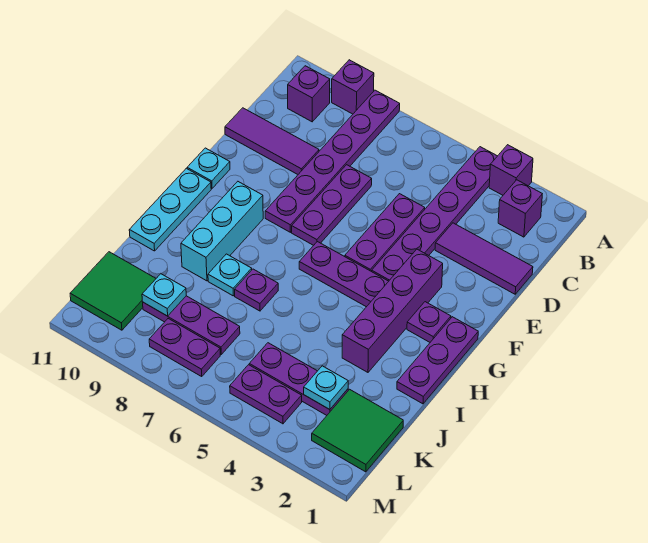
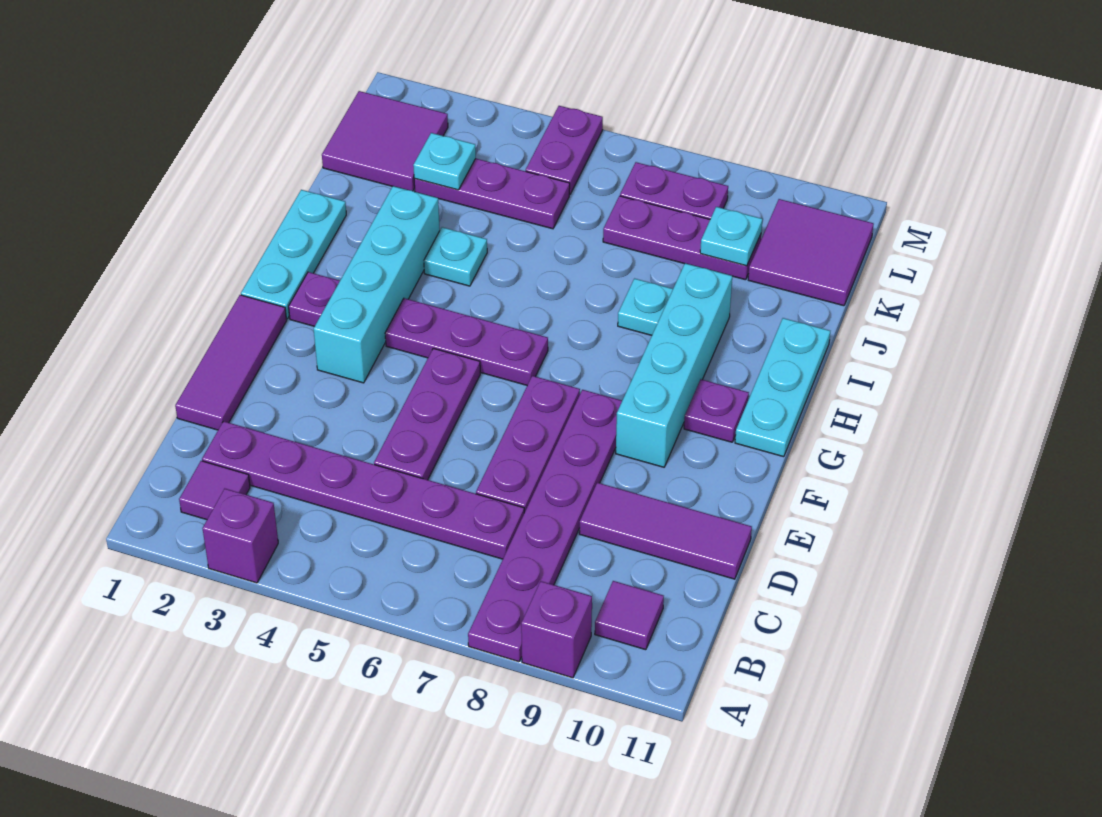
purple plate A4:F4 level 1 -> purple plate C2:C7 level 1
purple brick B2 level 1 -> purple tile B2 level 1
purple brick B10 level 1 -> purple tile B10 level 1
purple tile D1:D3 level 1 -> purple tile D1:F1 level 1
purple brick F3:I3 level 1 -> cyan brick F3:I3 level 1
cyan plate F11 level 1 -> cyan plate I4 level 1
purple plate G1:I1 level 1 -> cyan plate G1:I1 level 1
cyan brick G9:I9 level 1 -> cyan brick F9:I9 level 1
purple plate I7 level 1 -> purple plate G10 level 1
green tile K1:L2 level 1 -> purple tile K1:L2 level 1
green tile K10:L11 level 1 -> purple tile K10:L11 level 1
purple plate L4:L5 level 1 -> purple plate L5:M5 level 1

